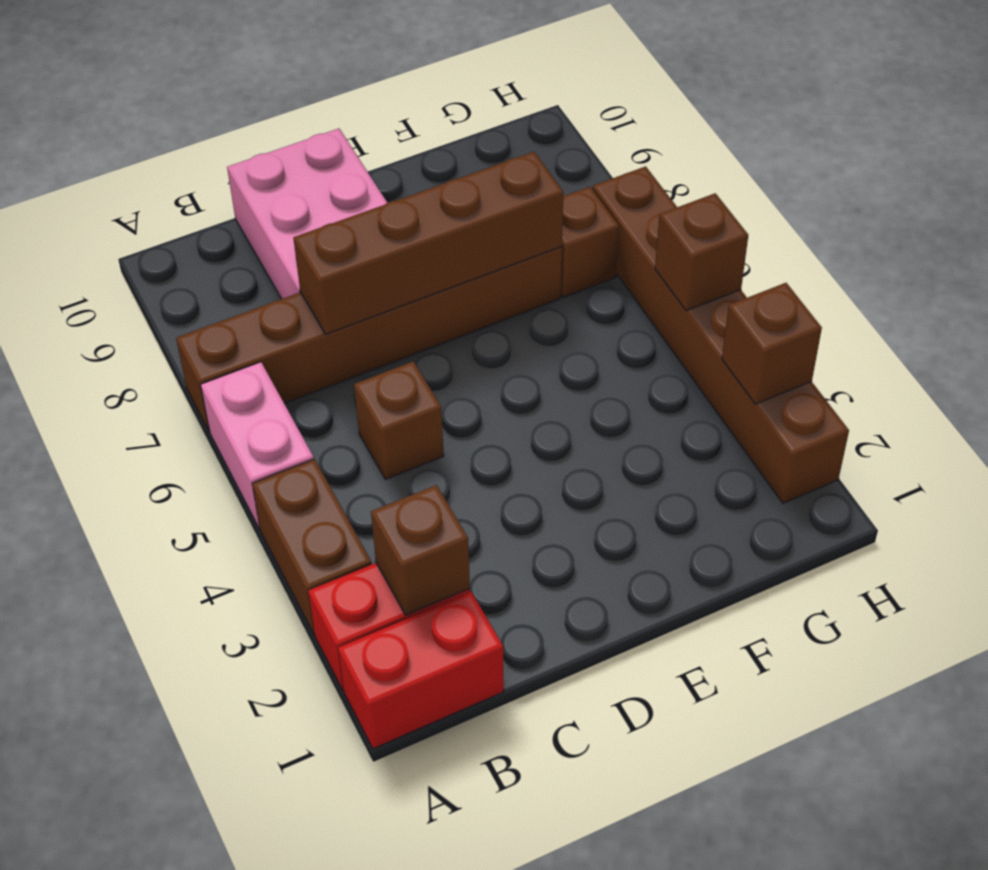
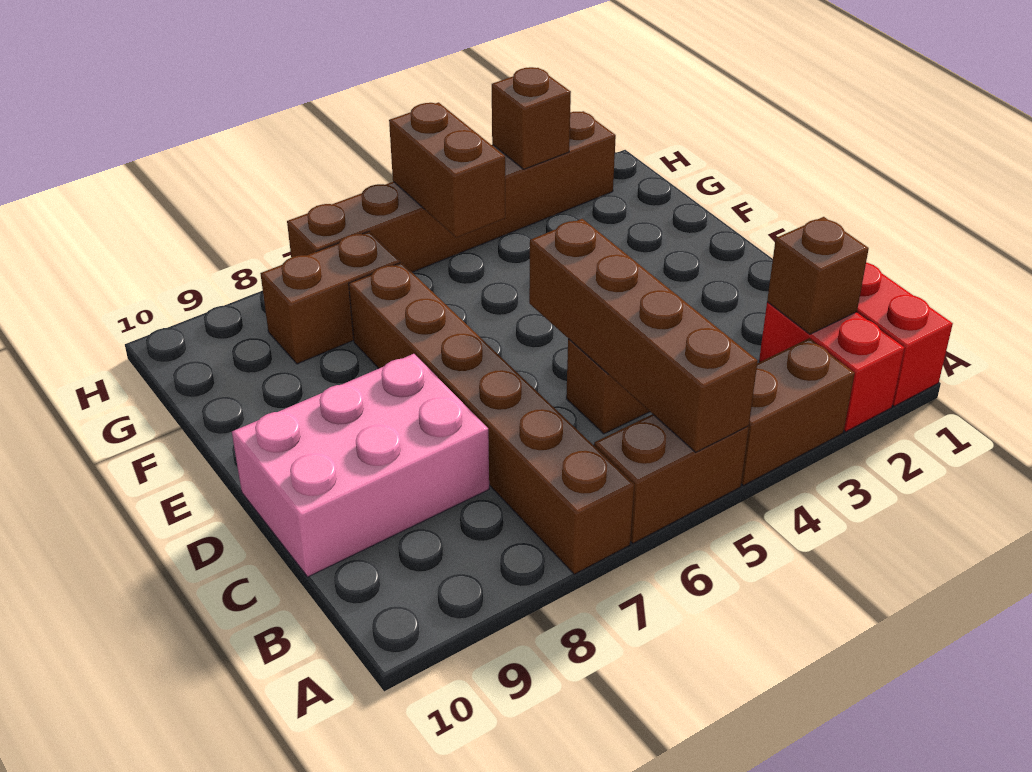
pink brick A5:A6 level 1 -> brown brick A5:A6 level 1
brown brick C7:F7 level 2 -> brown brick A5:D5 level 2
brown brick G7 level 1 -> brown brick G7:G8 level 1
brown brick H5 level 2 -> brown brick G5:H5 level 2

